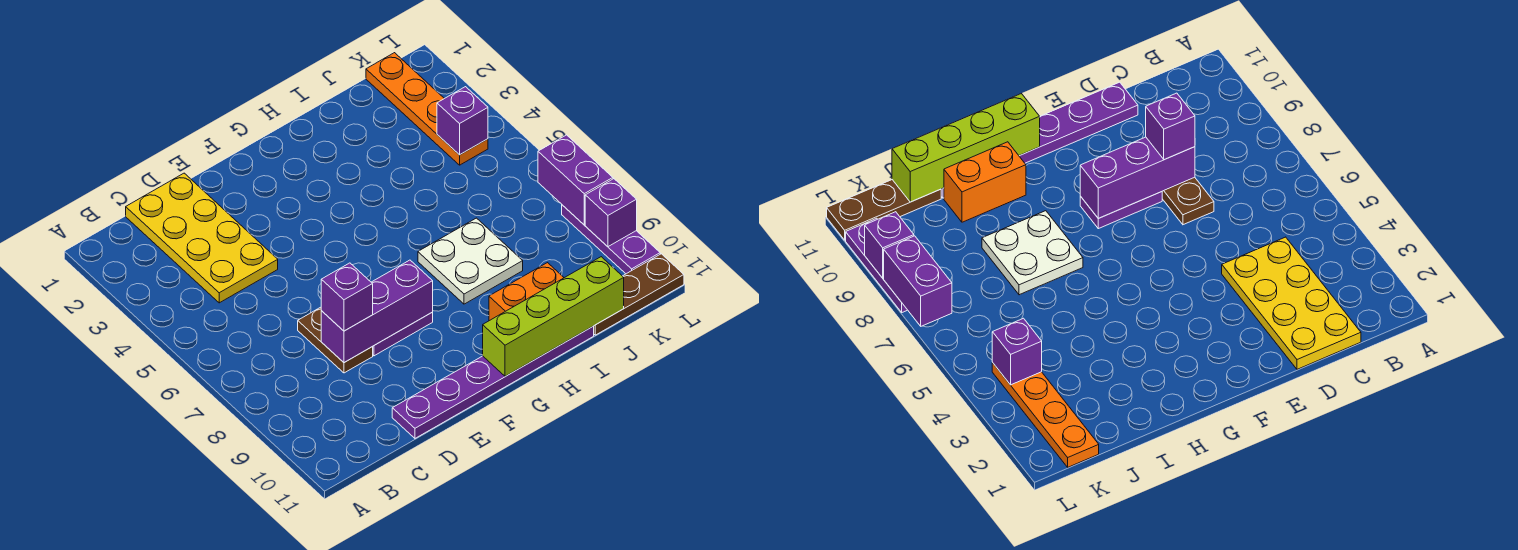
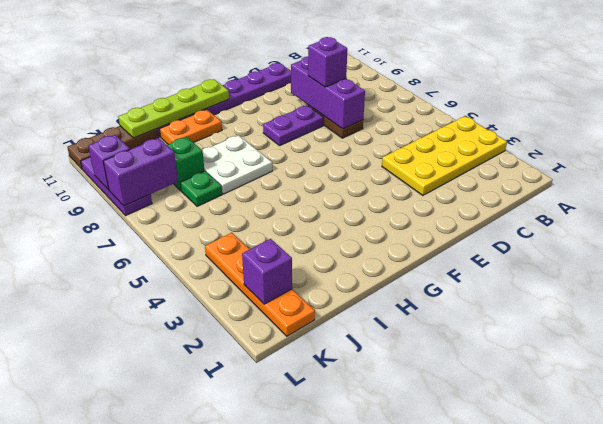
yellow plate C1:D4 level 1 -> yellow plate A3:D4 level 1
purple brick D8:F8 level 2 -> purple brick D7:D9 level 2
lime brick G11:J11 level 2 -> lime plate G11:J11 level 2
orange brick H10:I10 level 1 -> orange plate H10:I10 level 1
none -> green plate J7 level 1
none -> green brick J8 level 1
purple brick K4 level 2 -> purple brick K2 level 2
purple brick L7:L8 level 2 -> purple brick K8:L8 level 2

